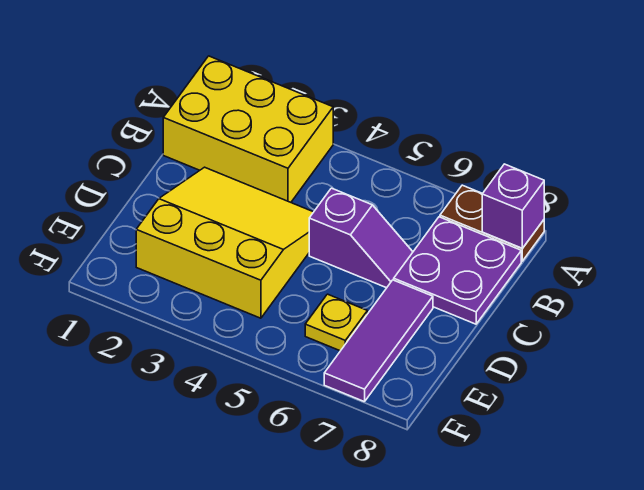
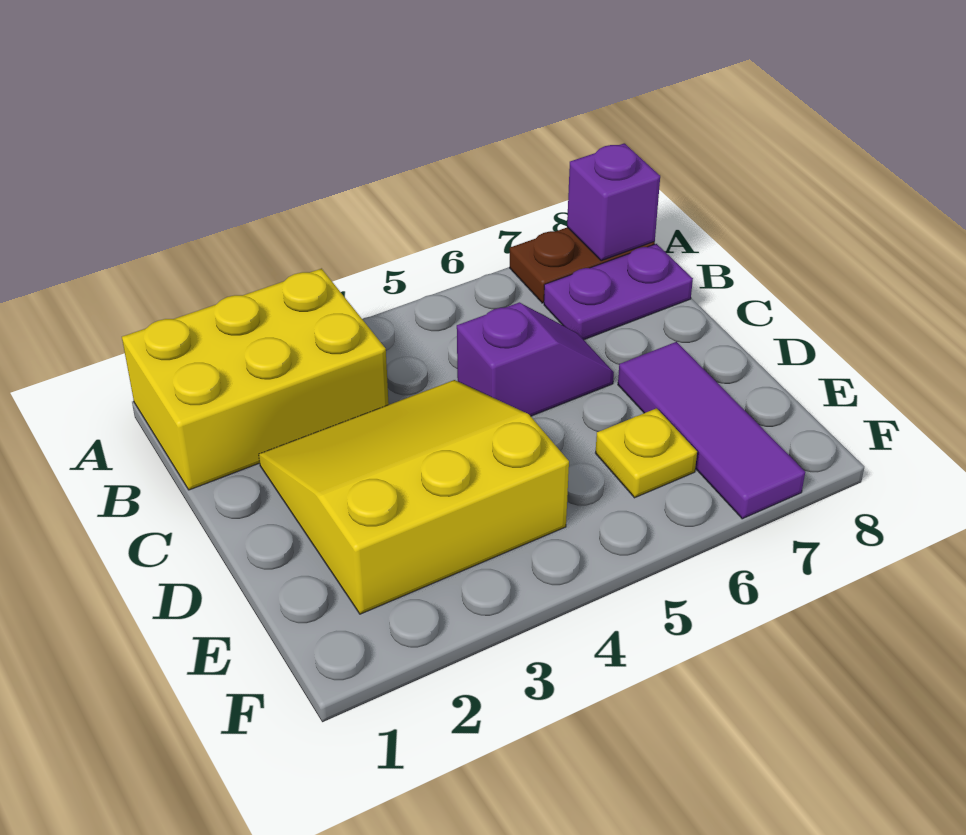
purple plate B7:C8 level 1 -> purple plate B7:B8 level 1

